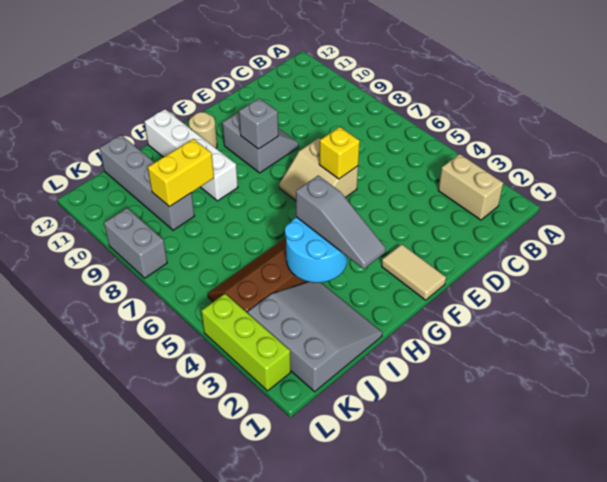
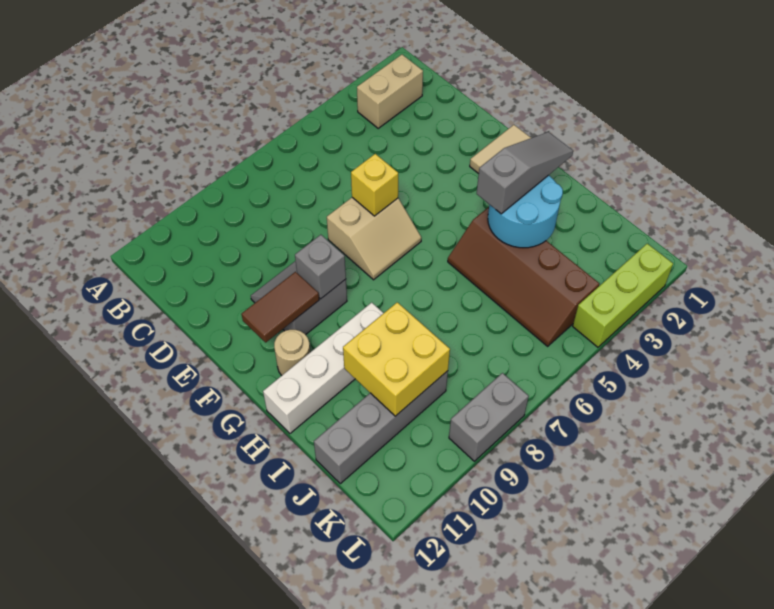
none -> brown tile F10:F11 level 2
grey slope I1:K3 level 1 top K -> none
yellow brick I9:J9 level 2 -> yellow brick I9:J10 level 2

